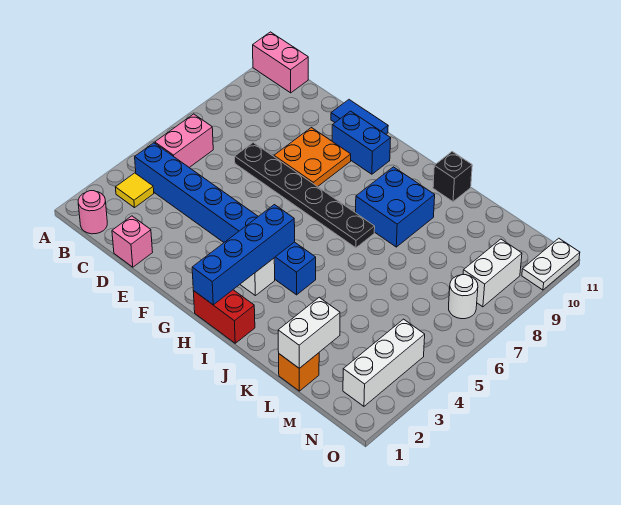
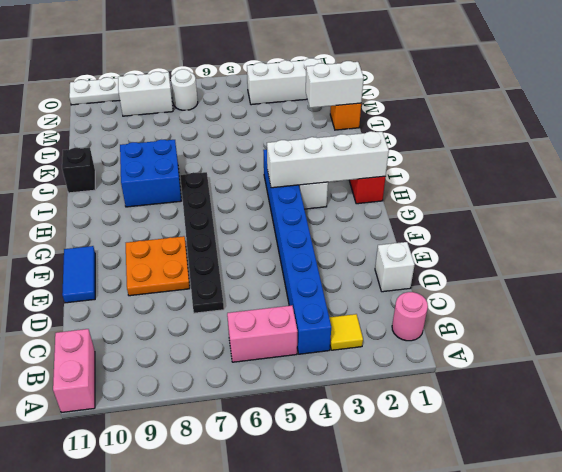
pink brick D1 level 1 -> white brick D1 level 1
blue brick F10:G10 level 1 -> none
blue brick H1:H4 level 2 -> white brick H1:H4 level 2

